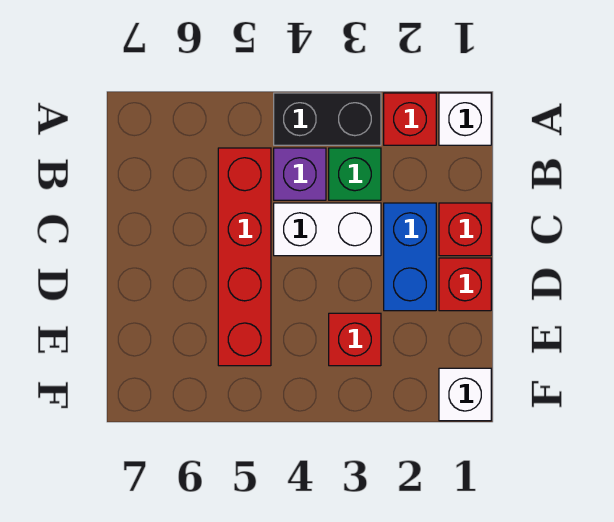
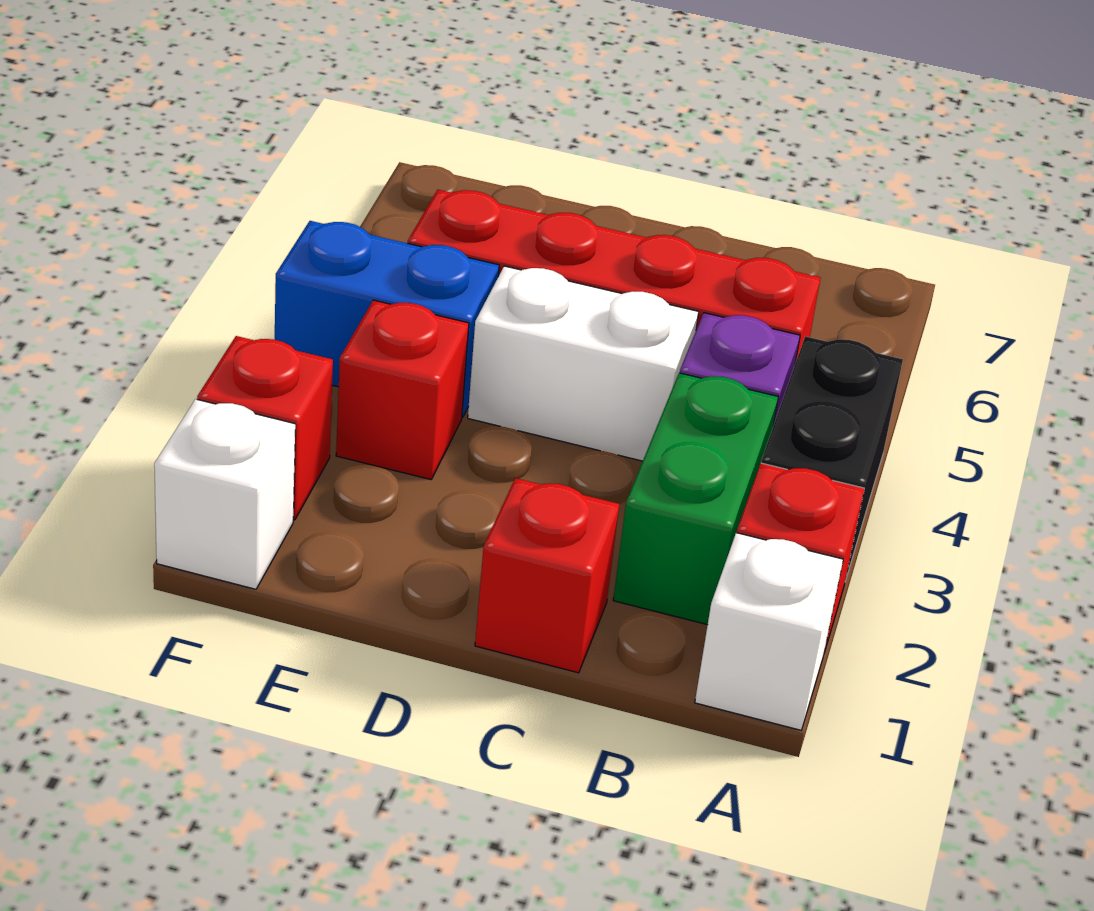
green brick B3 level 1 -> green brick B2:B3 level 1
blue brick C2:D2 level 1 -> blue brick E4:F4 level 1
white brick C3:C4 level 1 -> white brick C4:D4 level 1
red brick D1 level 1 -> red brick F2 level 1

